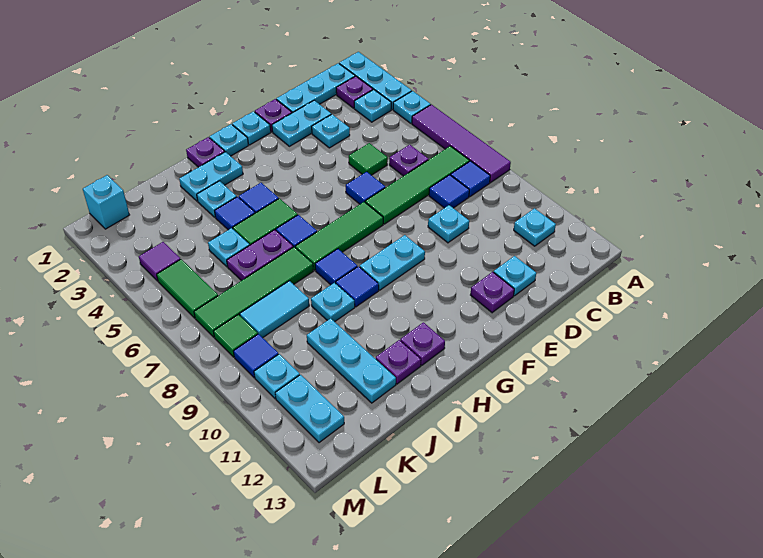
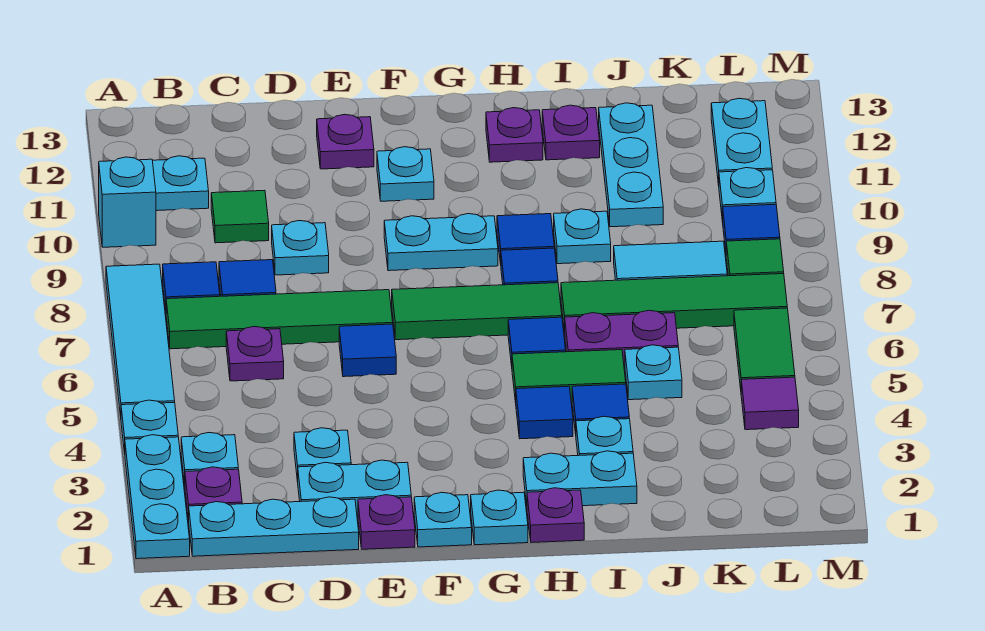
purple tile A5:A8 level 1 -> cyan tile A5:A8 level 1
green tile D5 level 1 -> green tile C10 level 1
cyan plate D12 level 1 -> cyan plate F11 level 1
cyan brick L1 level 1 -> cyan brick A10 level 1

